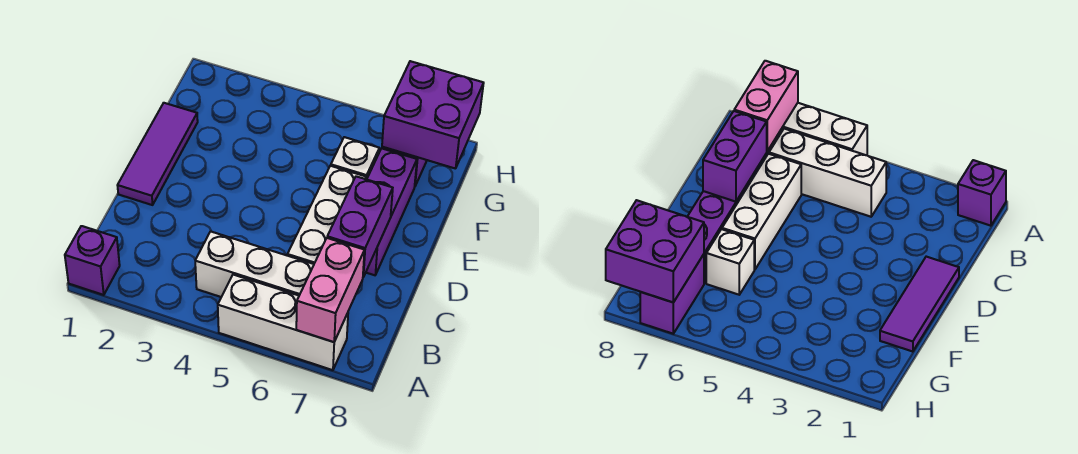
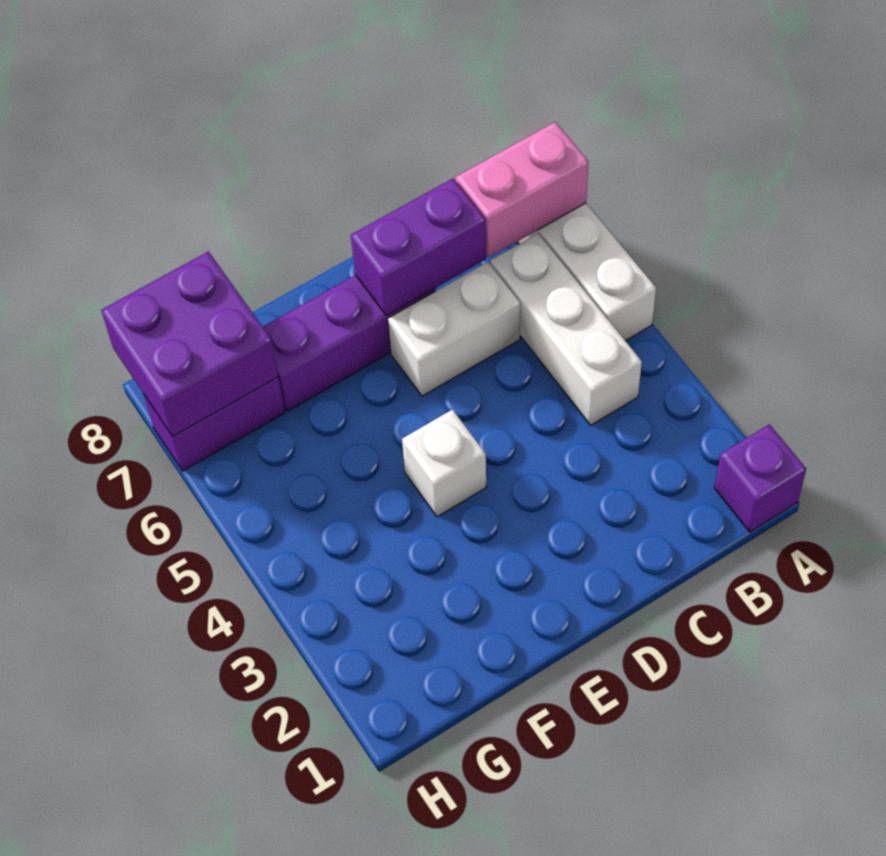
white brick C6:E6 level 1 -> white brick C6:D6 level 1
purple tile D1:F1 level 1 -> none
white brick F6 level 1 -> white brick E4 level 1

